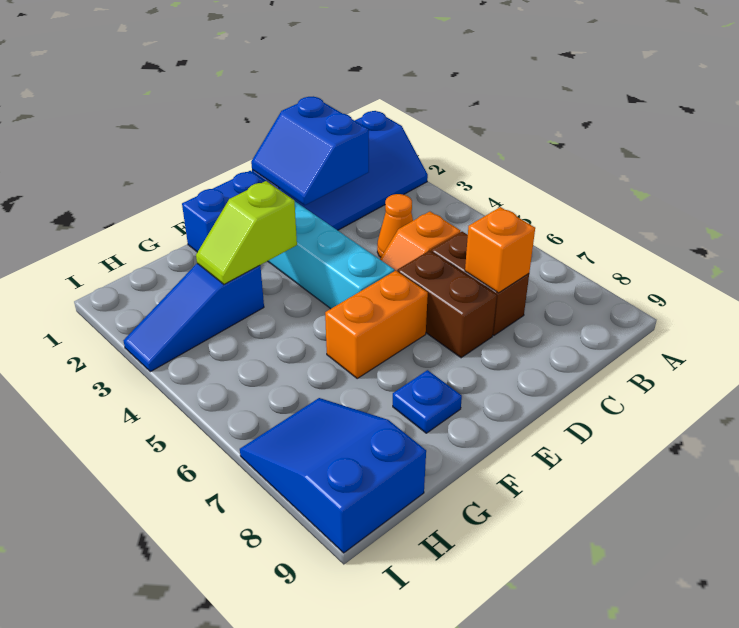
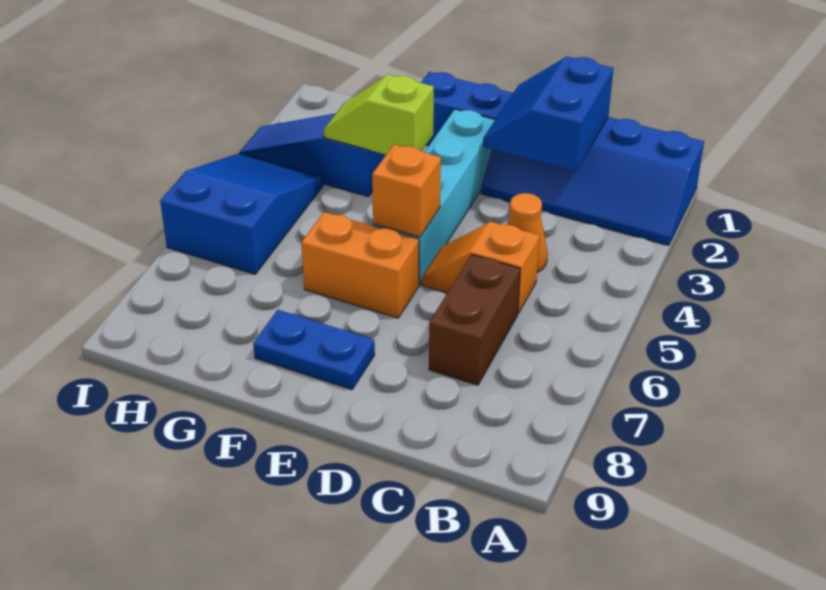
orange brick C7 level 2 -> orange brick E5 level 2
brown brick D6:D7 level 1 -> none
blue plate F8 level 1 -> blue plate E8:F8 level 1
blue slope H7:I9 level 1 top 9 -> blue slope H4:I6 level 1 top 6

